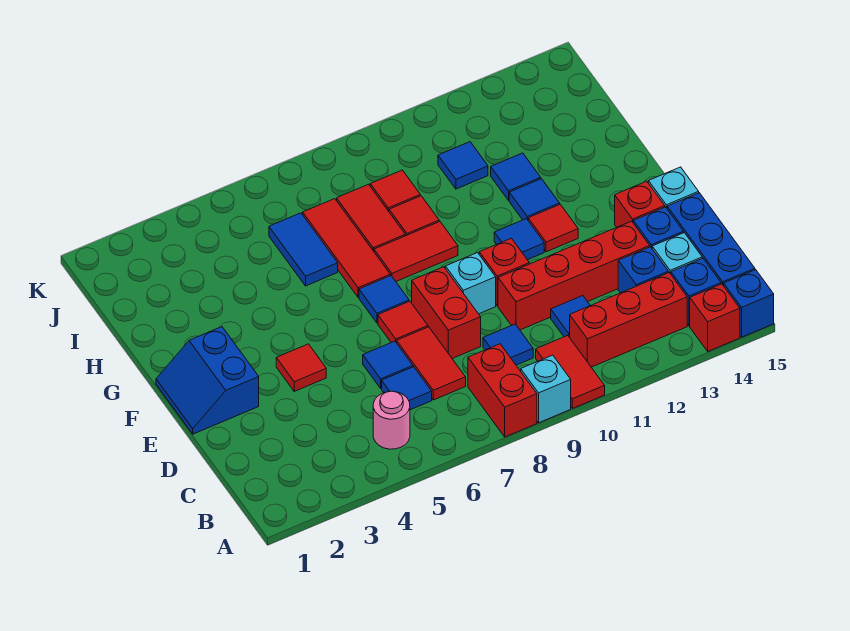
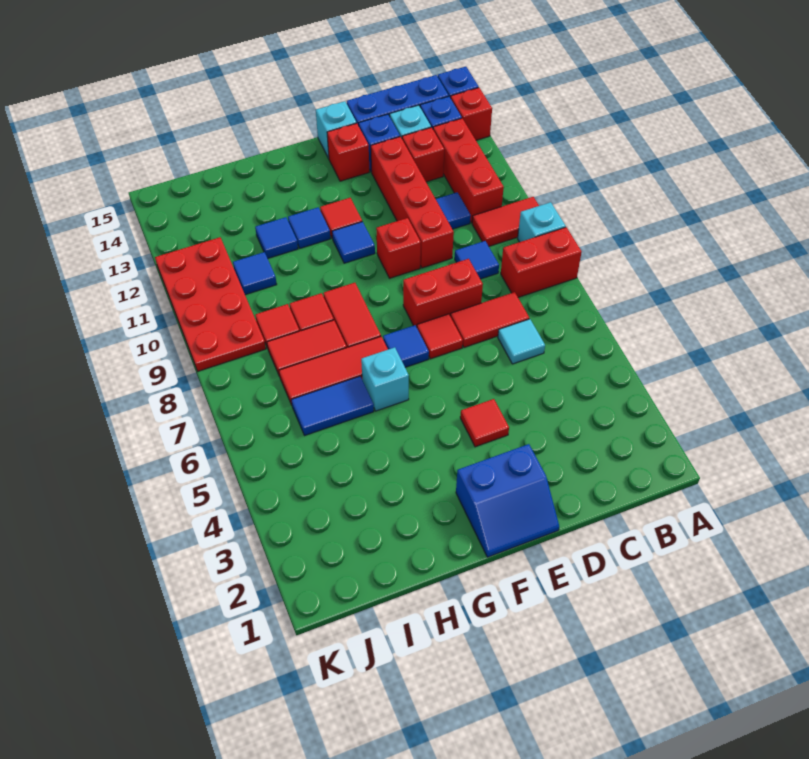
pink round brick B5 level 1 -> none
blue tile C6 level 1 -> cyan tile C6 level 1
blue brick C13 level 1 -> red brick C13 level 1
blue tile D6 level 1 -> none
cyan brick E9 level 1 -> cyan brick G6 level 1
none -> red plate J9:K12 level 1

